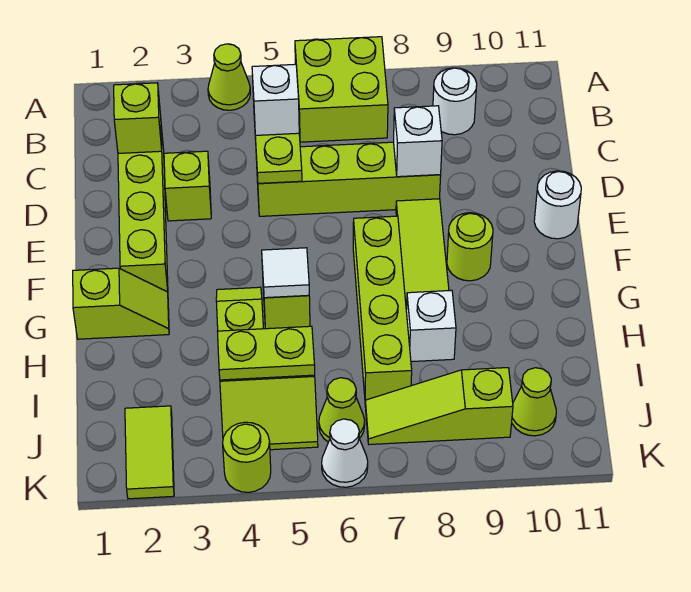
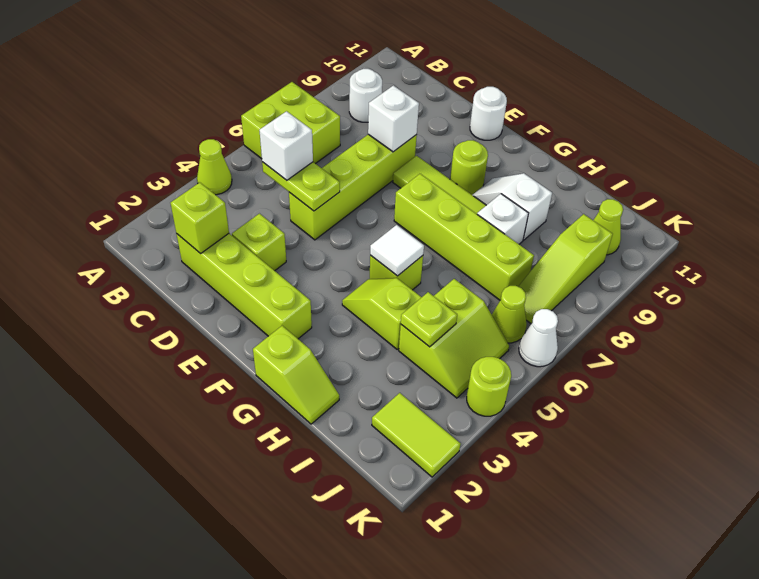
lime slope G1:G2 level 1 top 1 -> lime slope G1:H1 level 1 top G
none -> white slope G9:H9 level 1 top H
lime plate I4:I5 level 2 -> lime plate I4 level 2

